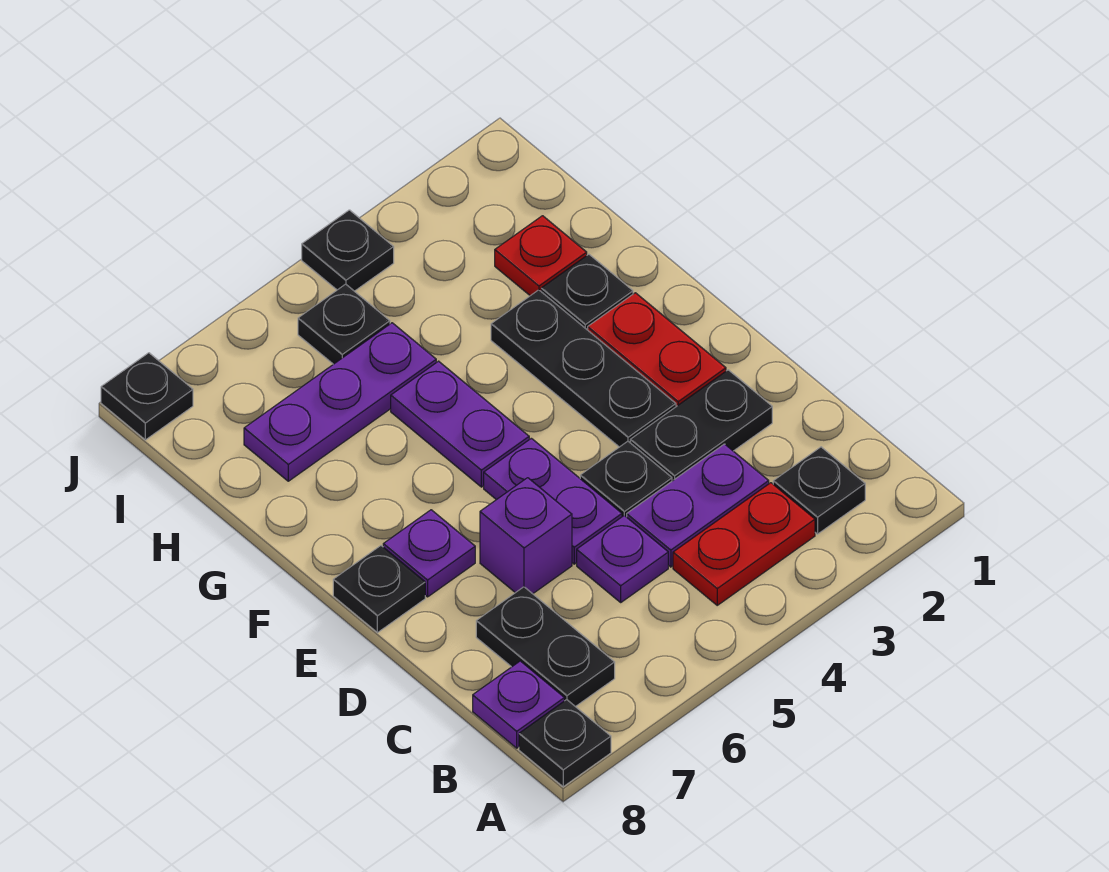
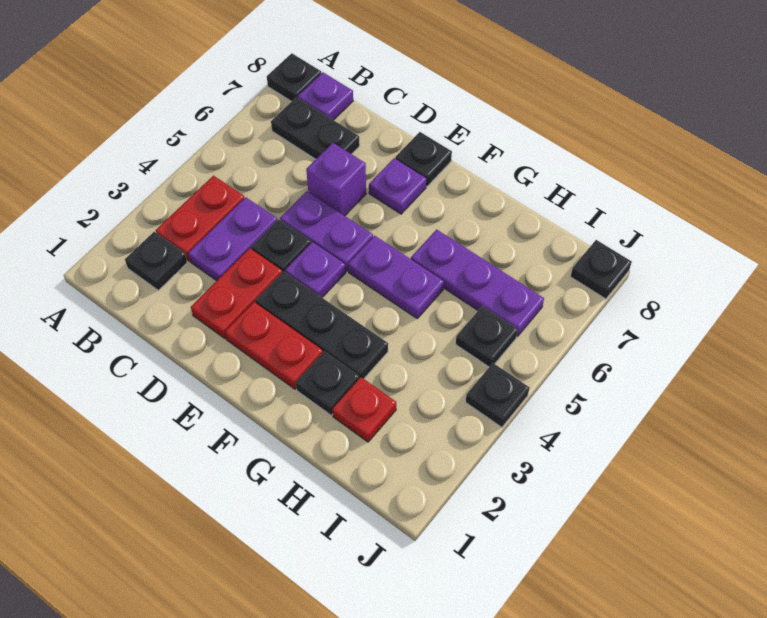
purple plate C5 level 1 -> purple plate E4 level 1
black plate D2:D3 level 1 -> red plate D2:D3 level 1
purple plate H5:H7 level 1 -> purple plate G6:I6 level 1

